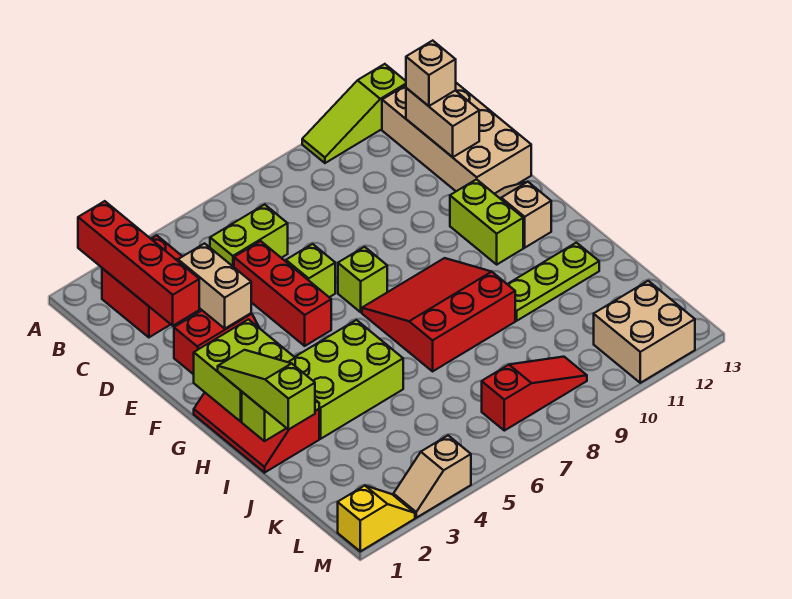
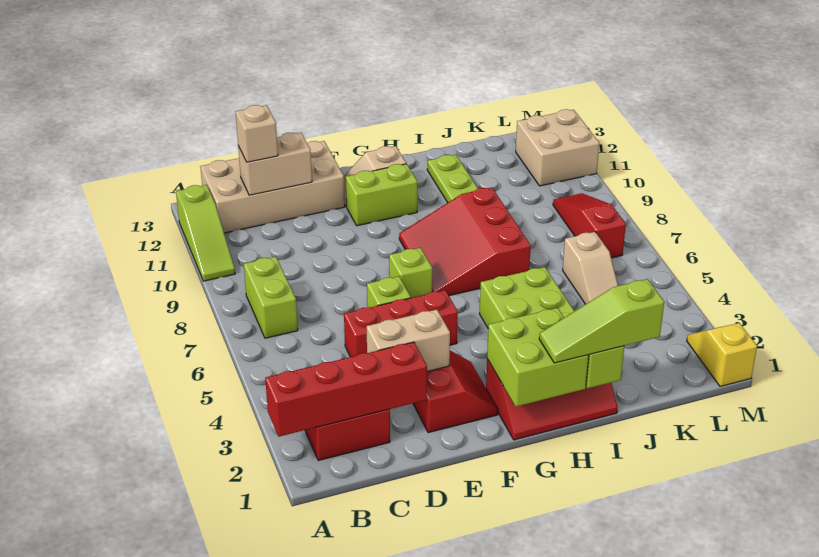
lime brick C5:C6 level 1 -> lime brick B7:B8 level 1
tan slope M3:M4 level 1 top 4 -> tan slope K5:K6 level 1 top 6

